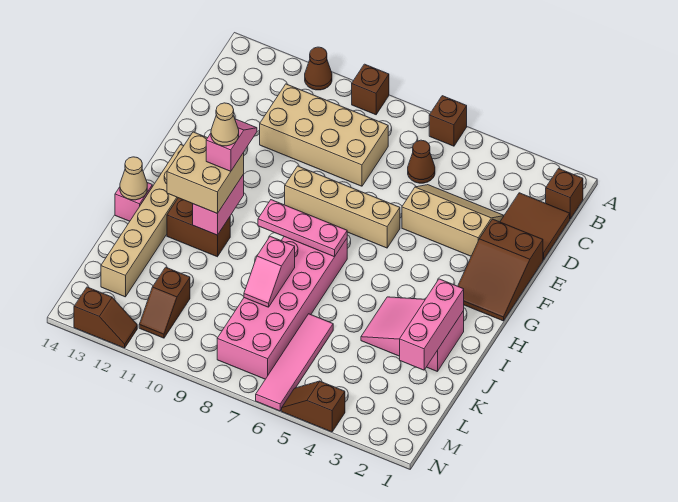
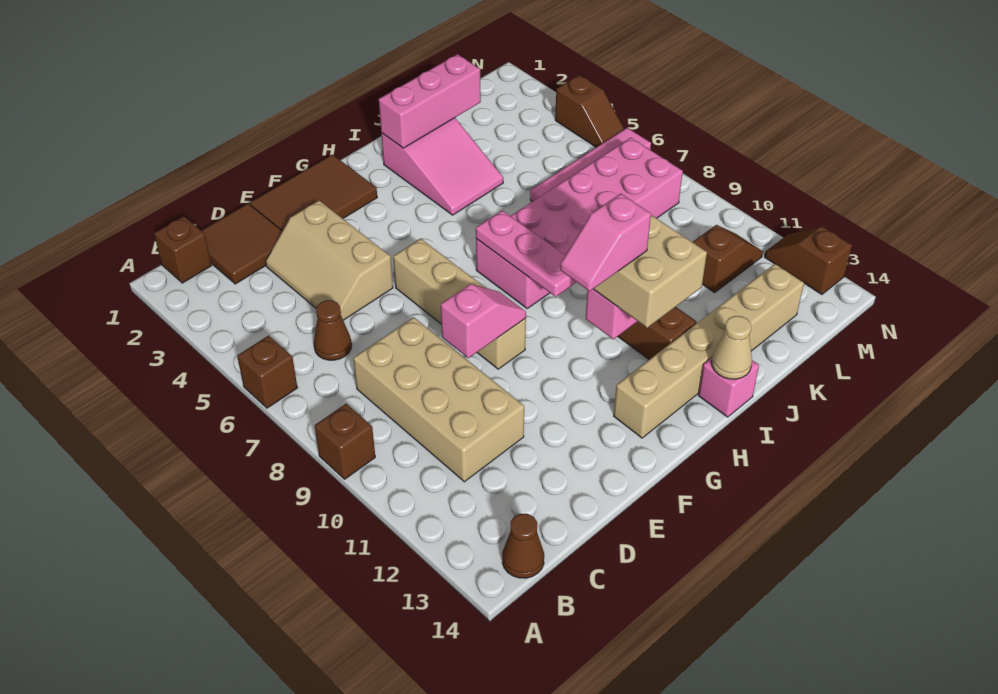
brown cone A11 level 1 -> brown cone B14 level 1
brown slope E1:G2 level 1 top E -> brown tile E1:G2 level 1
tan cone H11 level 5 -> none
pink slope J8:K8 level 2 top J -> pink slope E9:F9 level 2 top E

